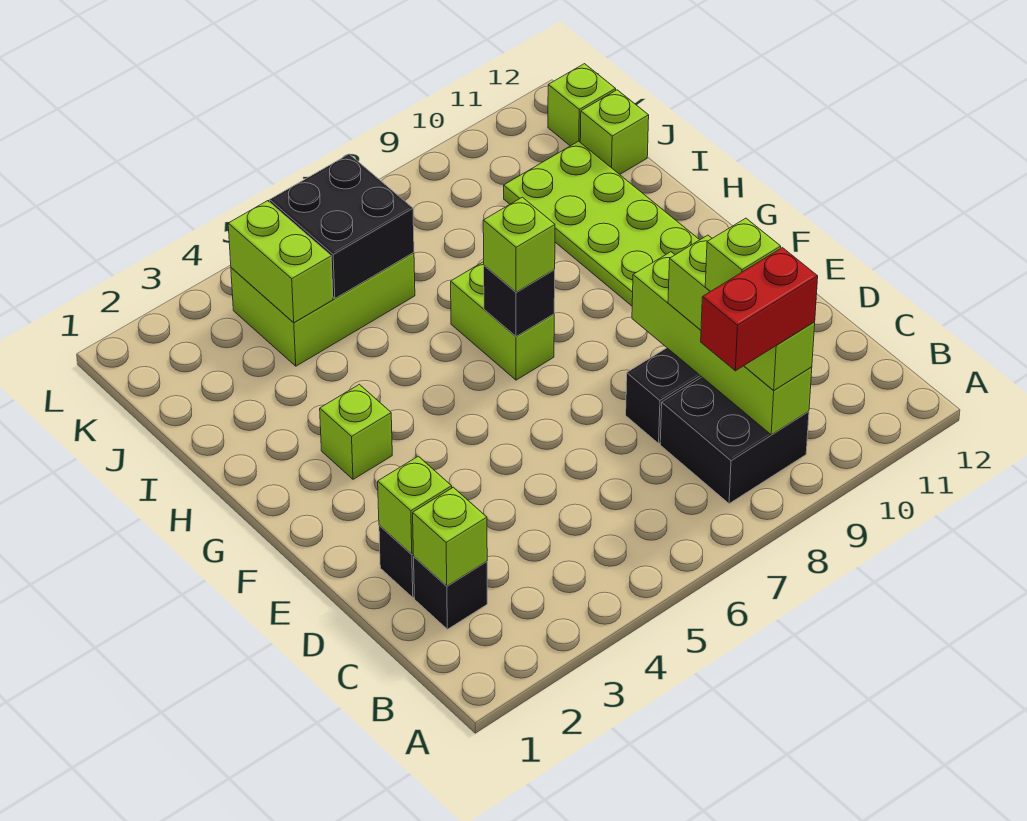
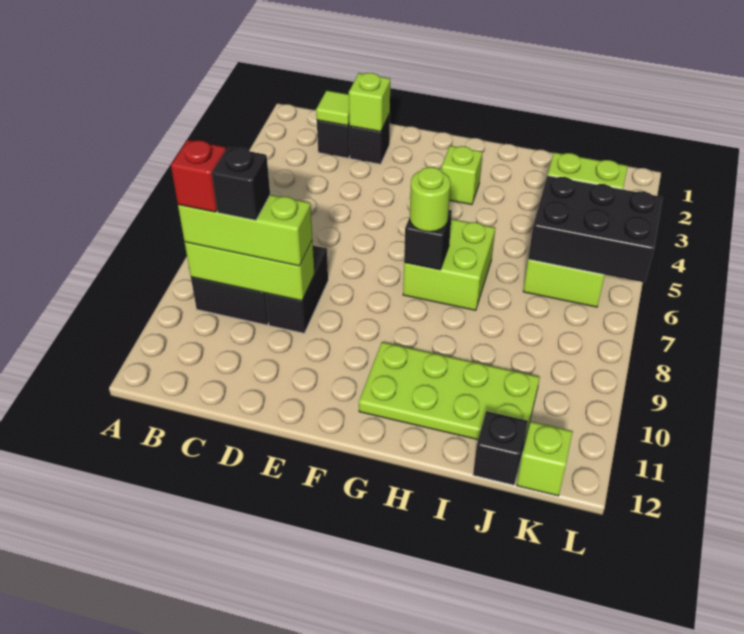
red brick B8:B9 level 4 -> red brick B9 level 4
lime brick B9:E9 level 2 -> lime brick B9:D9 level 2
lime brick C2 level 2 -> lime tile C2 level 2
lime brick C9 level 4 -> black brick C9 level 4
lime brick G7:H7 level 1 -> lime brick G6:H7 level 1
lime brick G7 level 3 -> lime round brick G7 level 3
black brick J5:K6 level 2 -> black brick J5:L6 level 2
lime brick J12 level 1 -> black brick J12 level 1

